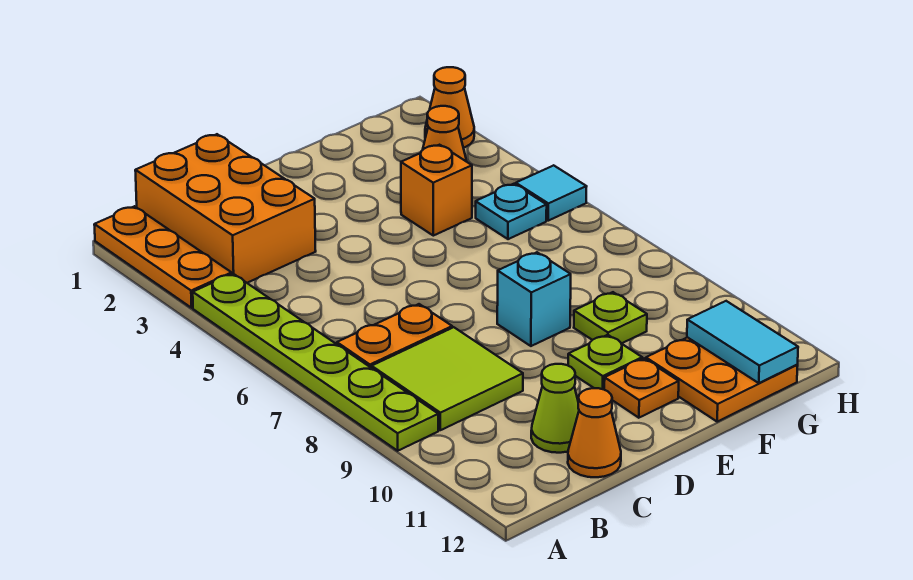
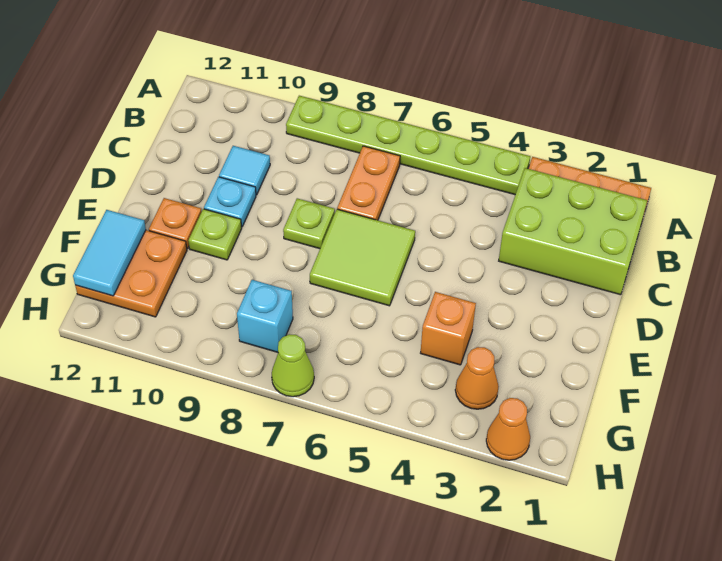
orange brick B1:C3 level 1 -> lime brick B1:C3 level 1
lime tile B8:C9 level 1 -> lime tile D6:E7 level 1
lime cone C11 level 1 -> lime cone H7 level 1
orange cone C12 level 1 -> none
cyan brick E8 level 1 -> cyan brick G8 level 1
lime plate F9 level 1 -> lime plate D8 level 1
cyan plate G5 level 1 -> cyan plate D10 level 1
cyan tile G11:G12 level 2 -> cyan tile F12:G12 level 2
cyan tile H5 level 1 -> cyan tile C10 level 1

